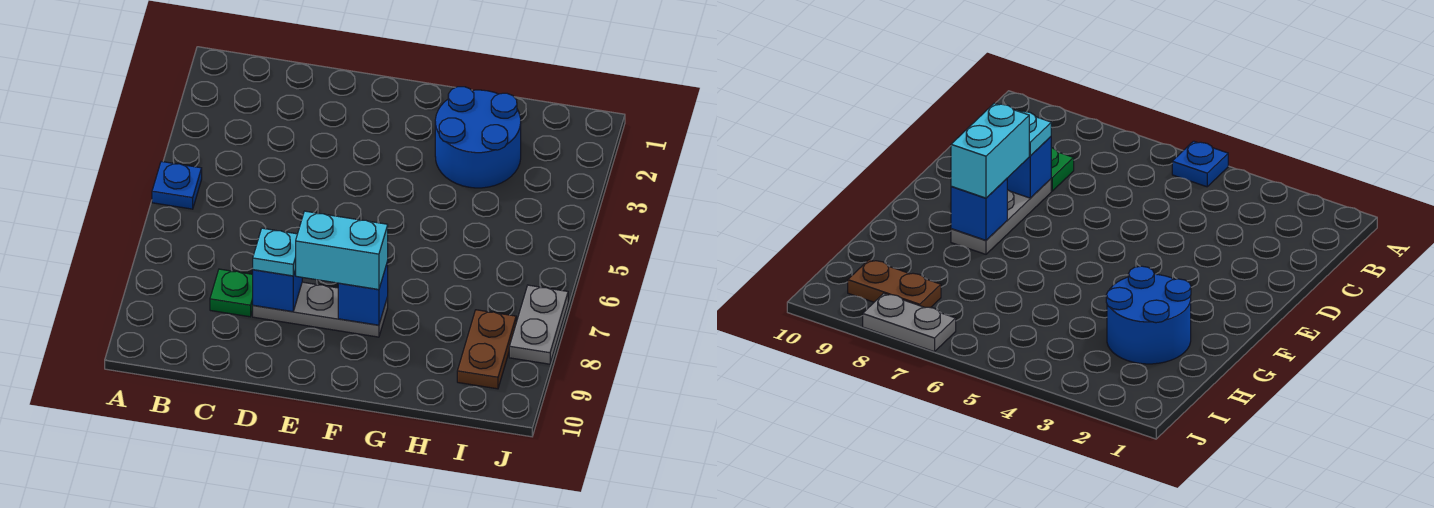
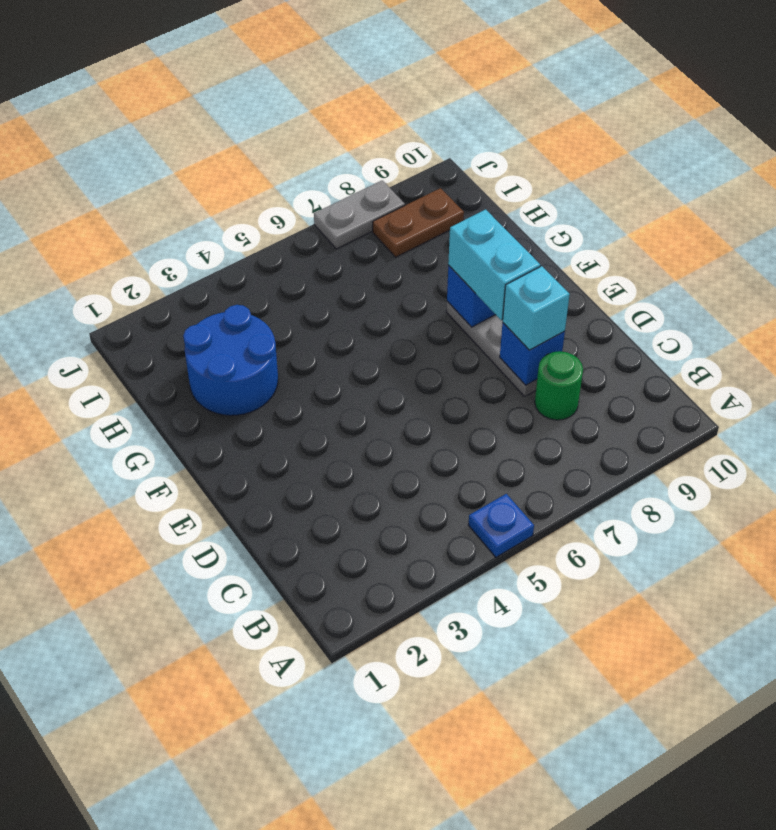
green plate C8 level 1 -> green round brick C8 level 1
cyan plate D8 level 3 -> cyan brick D8 level 3

